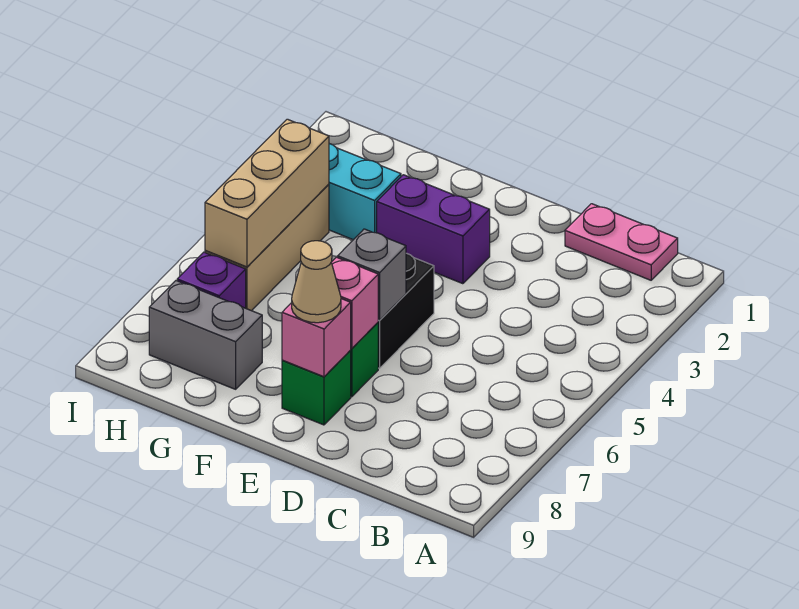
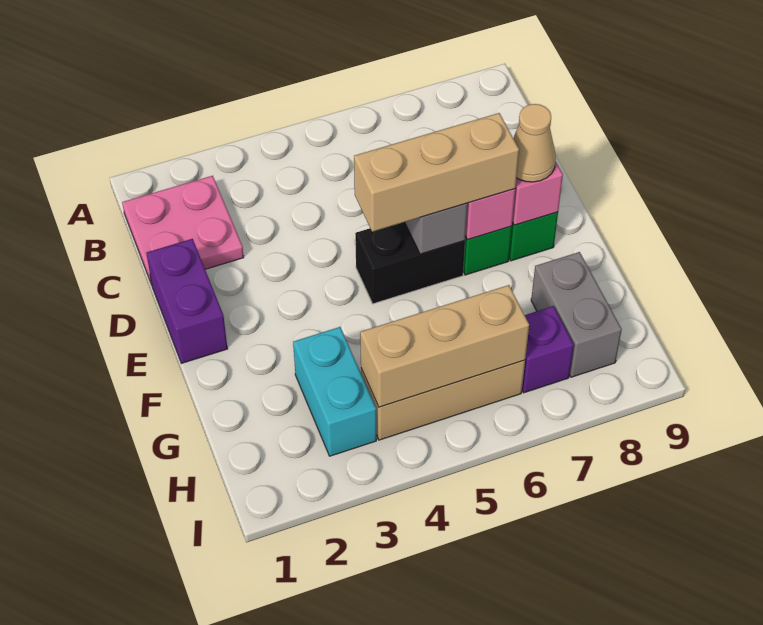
pink plate B1:C1 level 1 -> pink plate B1:C2 level 1
purple brick E3:F3 level 1 -> purple brick D1:E1 level 1
none -> tan brick E5:E7 level 3

